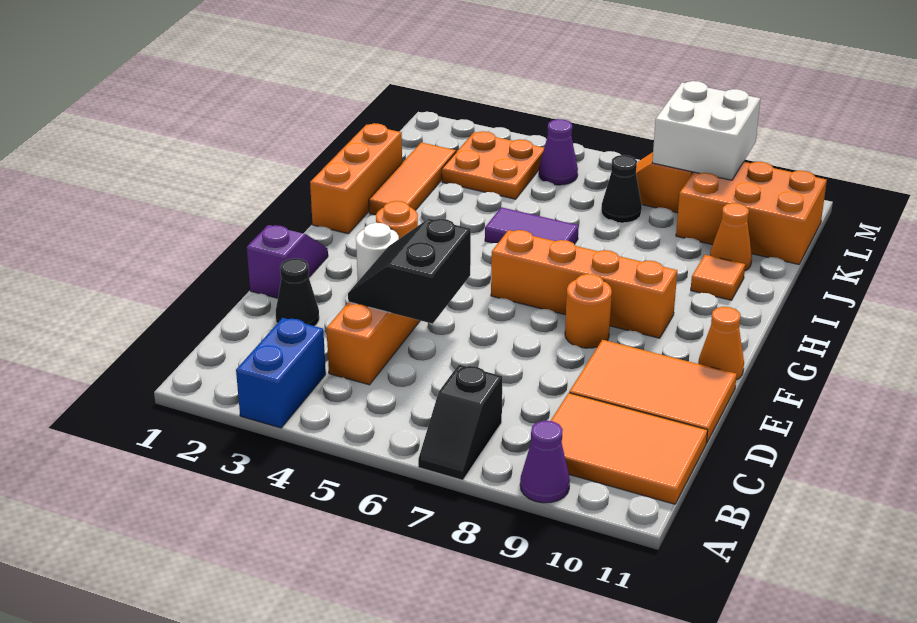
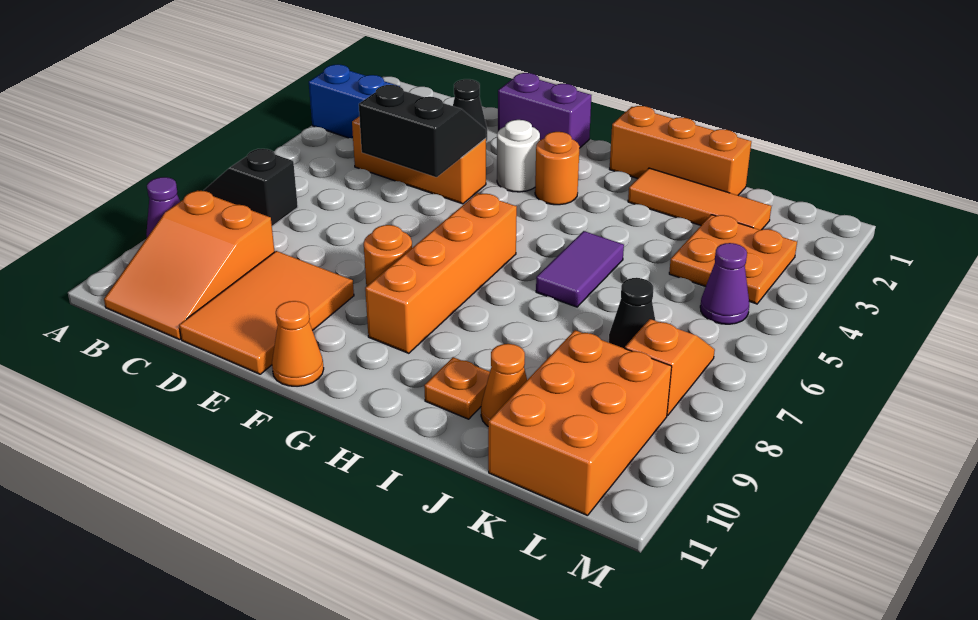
orange tile B9:C11 level 1 -> orange slope B9:C11 level 1 top 9
purple slope E1:F1 level 1 top E -> purple brick E1:F1 level 1
orange tile I10 level 1 -> orange plate I10 level 1
white brick L8:M9 level 2 -> none

